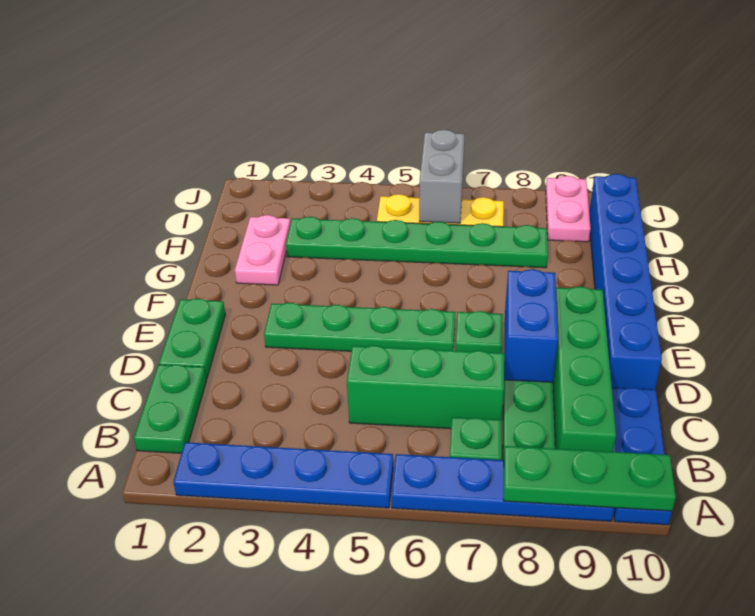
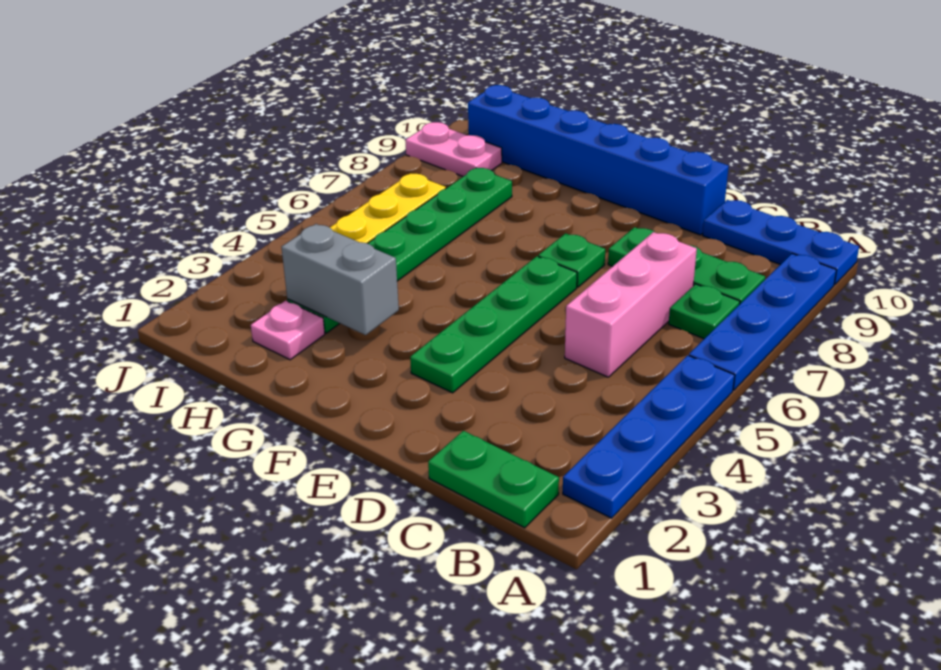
green plate A8:A10 level 2 -> none
green brick B9:E9 level 1 -> none
green brick C5:C7 level 1 -> pink brick C5:C7 level 1
green plate D1:E1 level 1 -> none
blue brick D8:E8 level 2 -> none
pink plate G2:H2 level 1 -> pink plate H2 level 1
grey brick I6:J6 level 2 -> grey brick G3:H3 level 2

